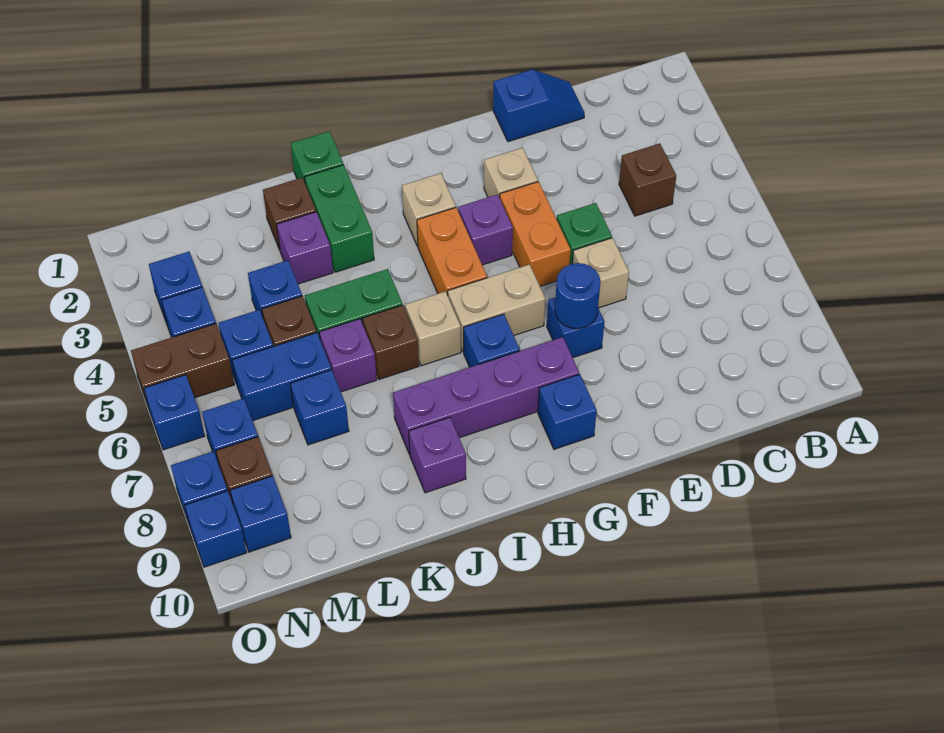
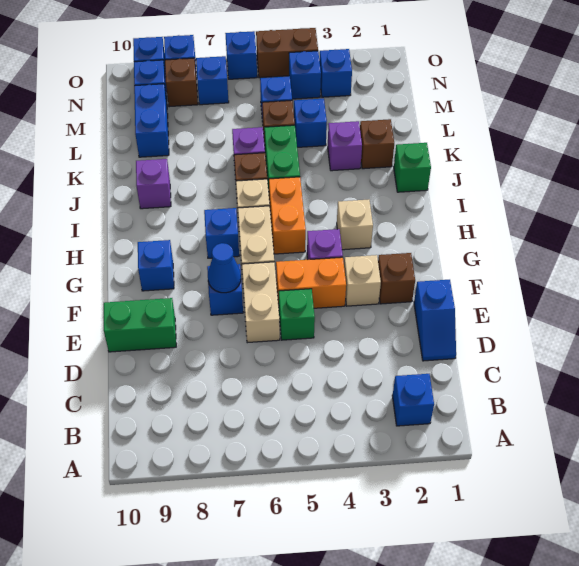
brown brick C4 level 1 -> brown brick F2 level 1
tan brick E6 level 1 -> tan brick E6:F6 level 1
blue round brick F7 level 2 -> blue cone F7 level 2
purple brick G8:J8 level 1 -> none
orange brick H4:H5 level 1 -> orange brick H5:I5 level 1
green brick J2:J3 level 1 -> green brick E9:E10 level 1
blue brick L6:M6 level 1 -> blue brick L9:M9 level 1
blue brick L7 level 1 -> blue brick B2 level 1
brown brick N5:O5 level 1 -> brown brick O4:O5 level 1

